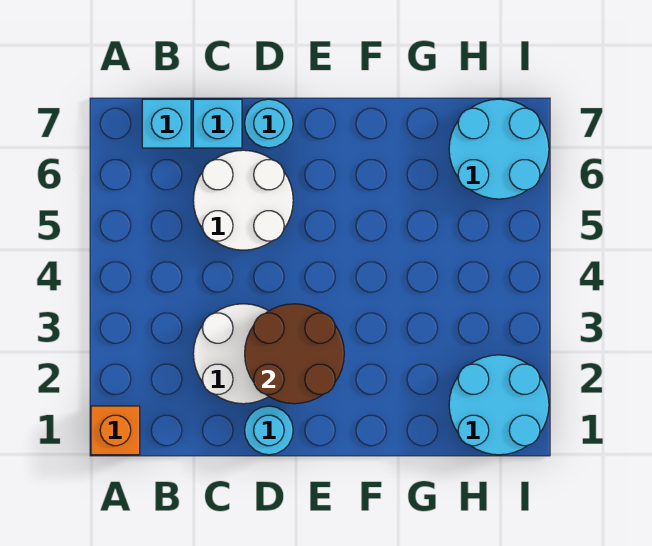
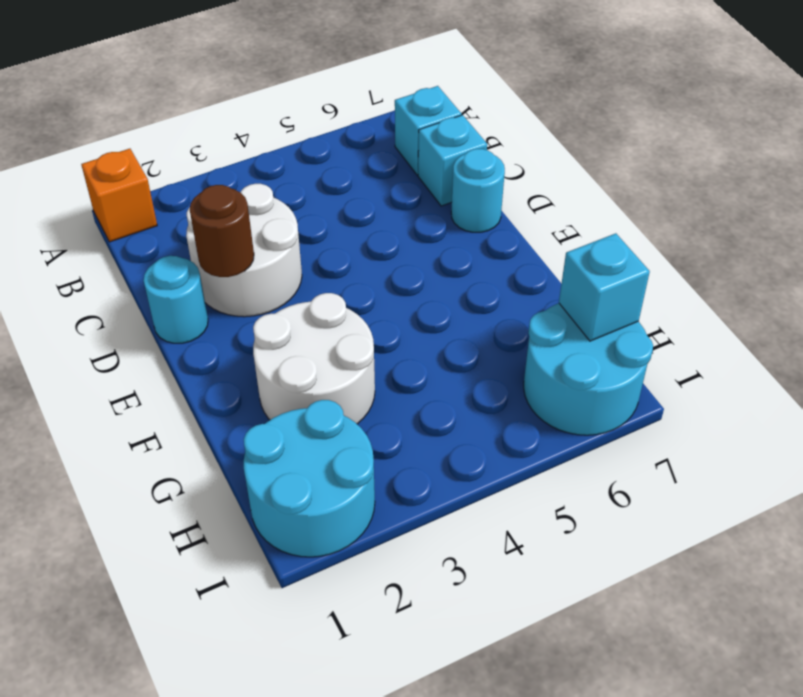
white round brick C5:D6 level 1 -> white round brick F2:G3 level 1
brown round brick D2:E3 level 2 -> brown round brick D2 level 2
none -> cyan brick H7 level 2

